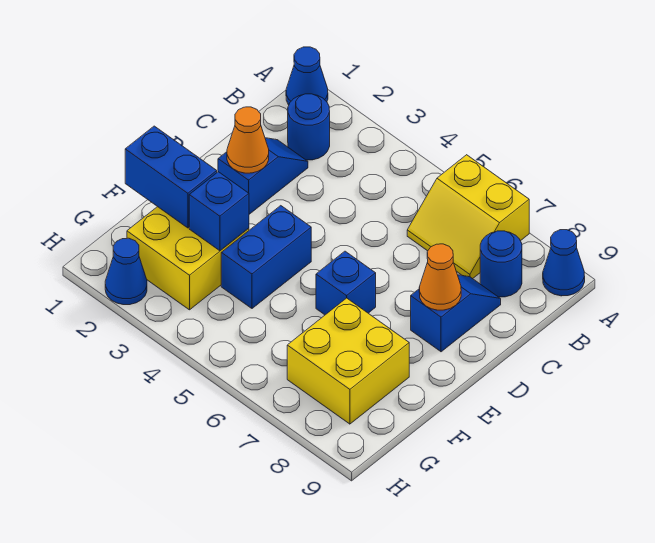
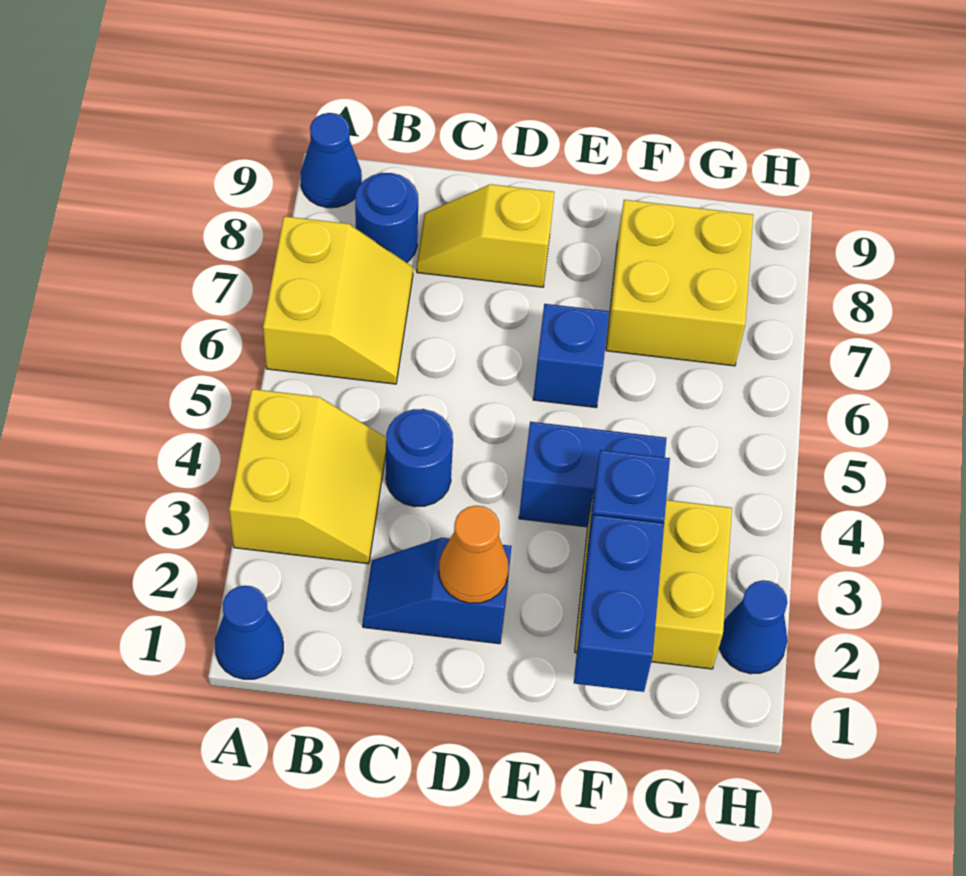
none -> yellow slope A3:B4 level 1 top A
blue round brick B2 level 1 -> blue round brick C4 level 1
blue slope C8:D8 level 1 top D -> yellow slope C8:D8 level 1 top D
orange cone D8 level 2 -> none

